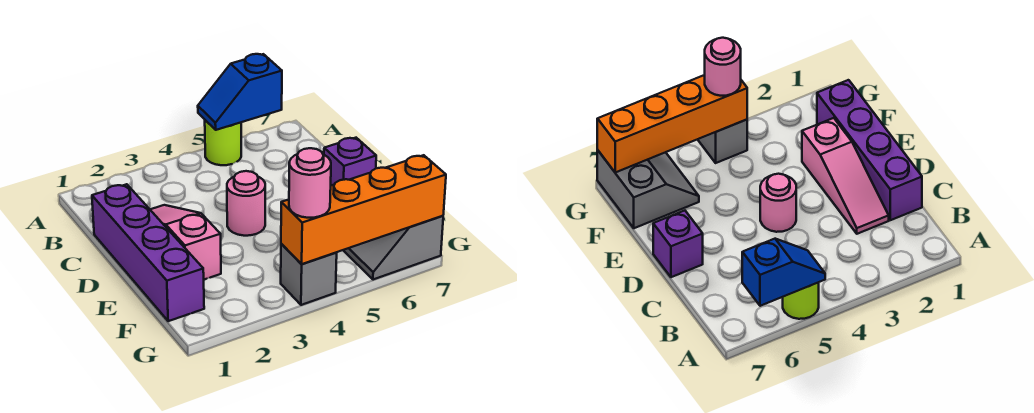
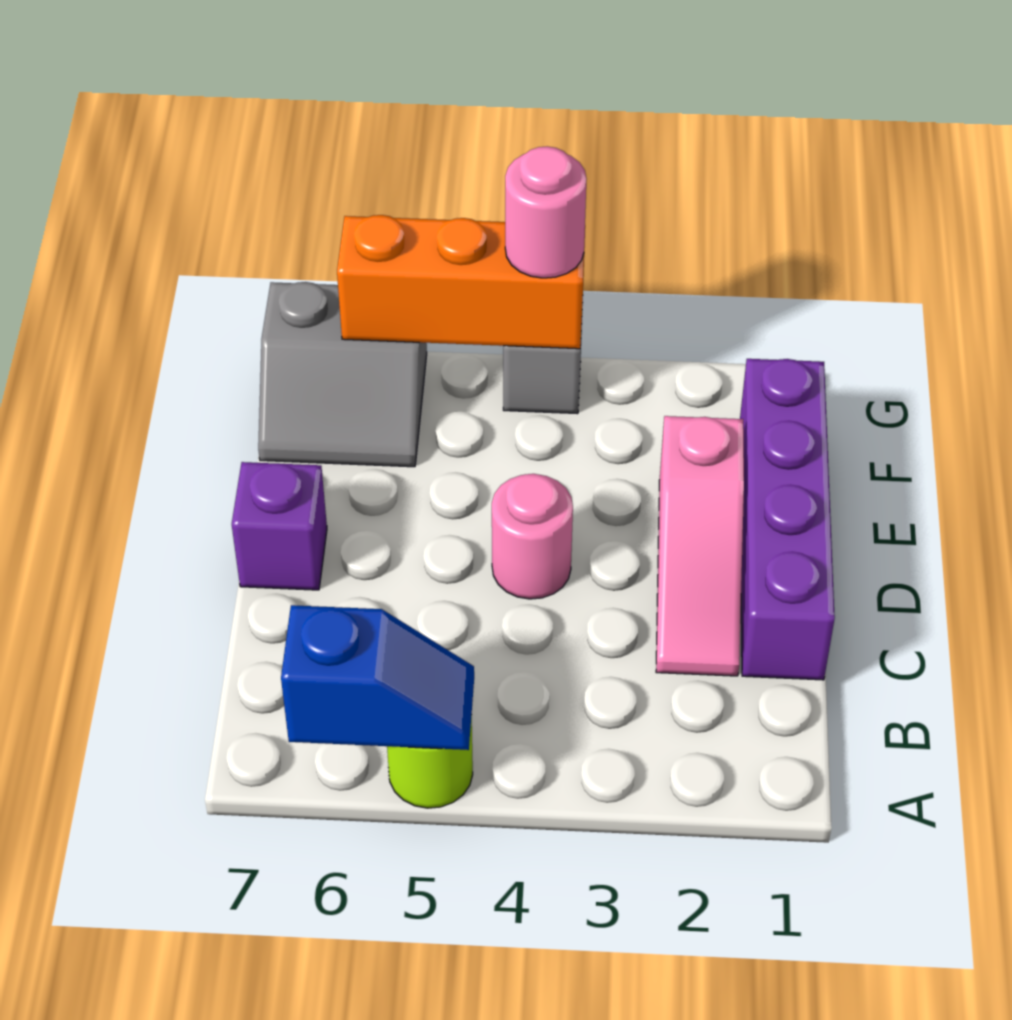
grey slope F6:G7 level 1 top 7 -> grey slope F6:G7 level 1 top G
orange brick G4:G7 level 2 -> orange brick G4:G6 level 2

